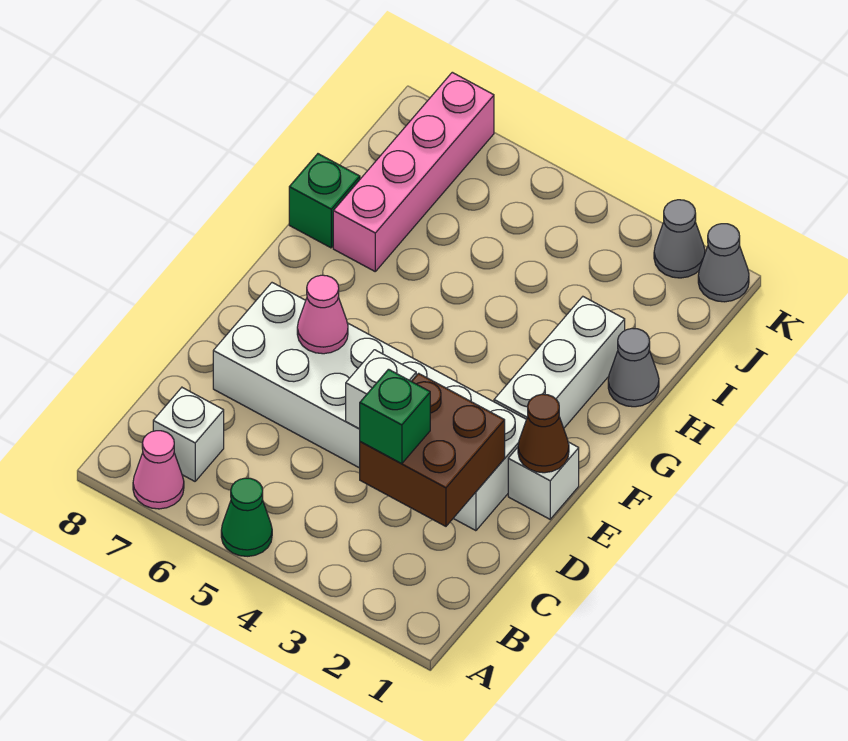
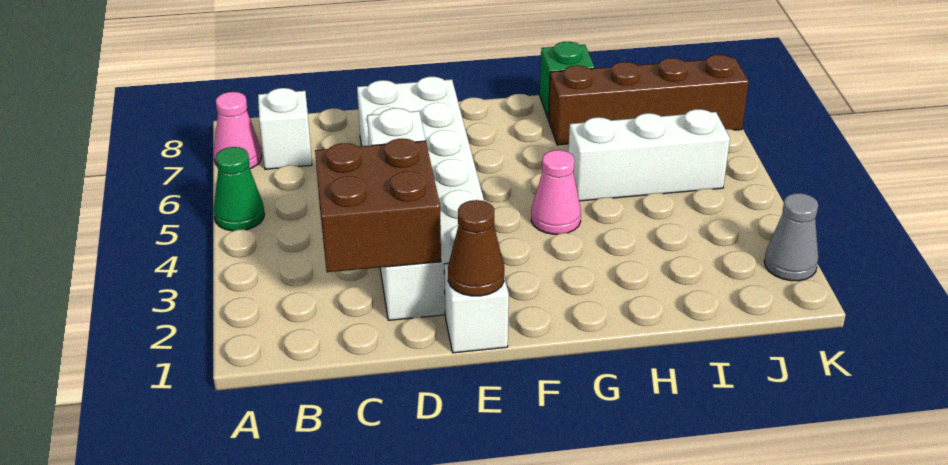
green brick C3 level 3 -> none
pink cone E6 level 2 -> pink cone G4 level 1
white brick F2:H2 level 1 -> white brick H5:J5 level 1
grey cone H1 level 1 -> none
pink brick H7:K7 level 1 -> brown brick H7:K7 level 1
grey cone K1 level 1 -> none

